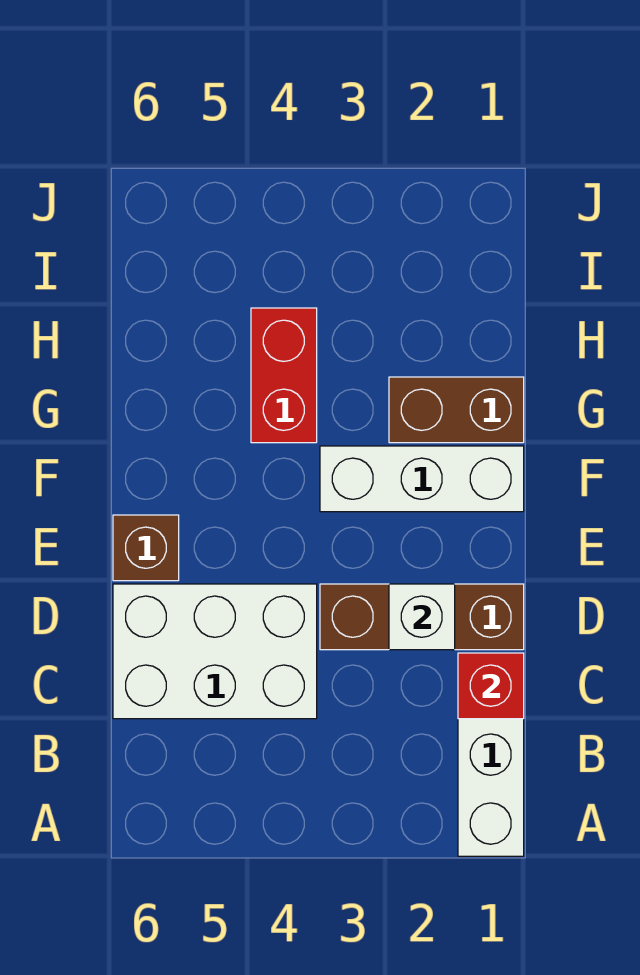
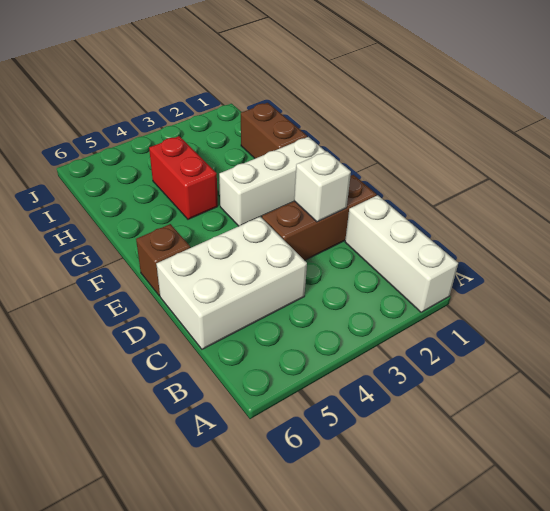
red brick C1 level 2 -> none
brown brick G1:G2 level 1 -> brown brick G1:H1 level 1

